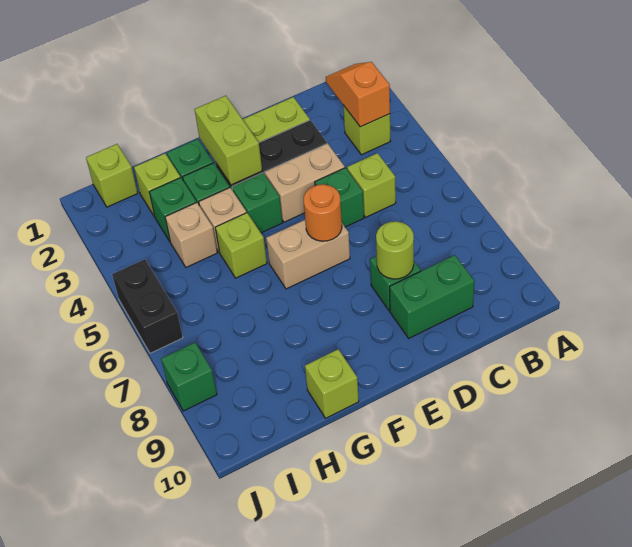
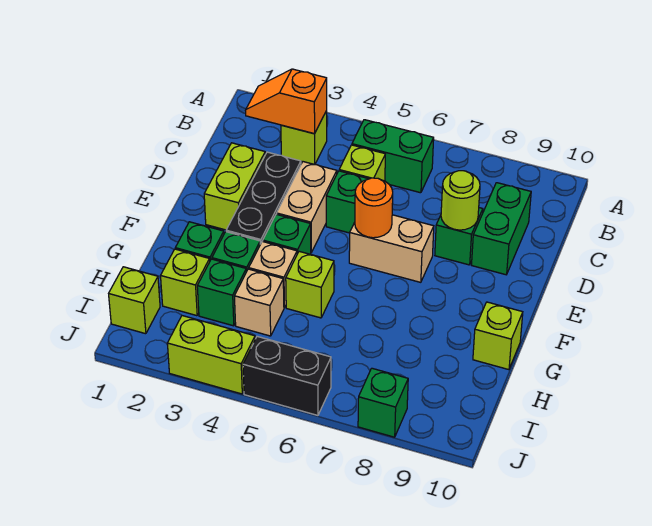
none -> green brick B5:B6 level 1
tan brick E6:F6 level 1 -> tan brick E6:E7 level 1
lime brick F2:F3 level 2 -> lime brick J3:J4 level 1

